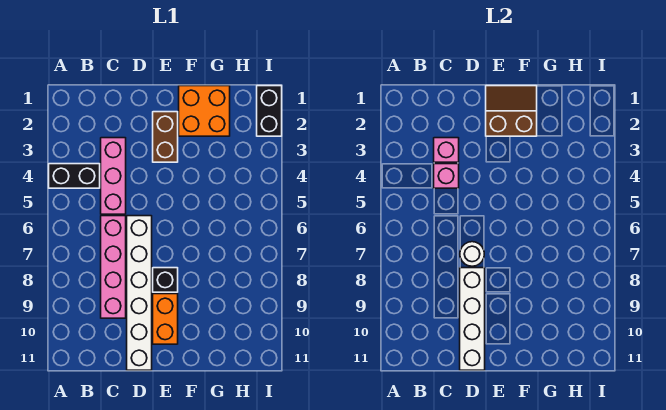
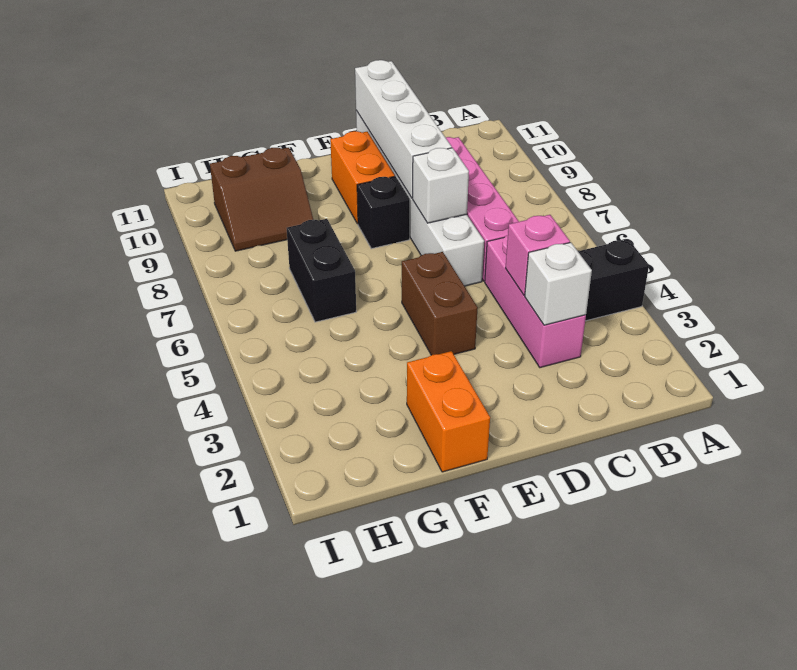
pink brick C3 level 2 -> white brick C3 level 2
white round brick D7 level 2 -> white brick D7 level 2
brown slope E1:F2 level 2 top 2 -> brown slope G9:H10 level 1 top 10
brown brick E2:E3 level 1 -> brown brick E4:E5 level 1
orange brick F1:G2 level 1 -> orange brick F1:F2 level 1
black brick I1:I2 level 1 -> black brick G6:G7 level 1

